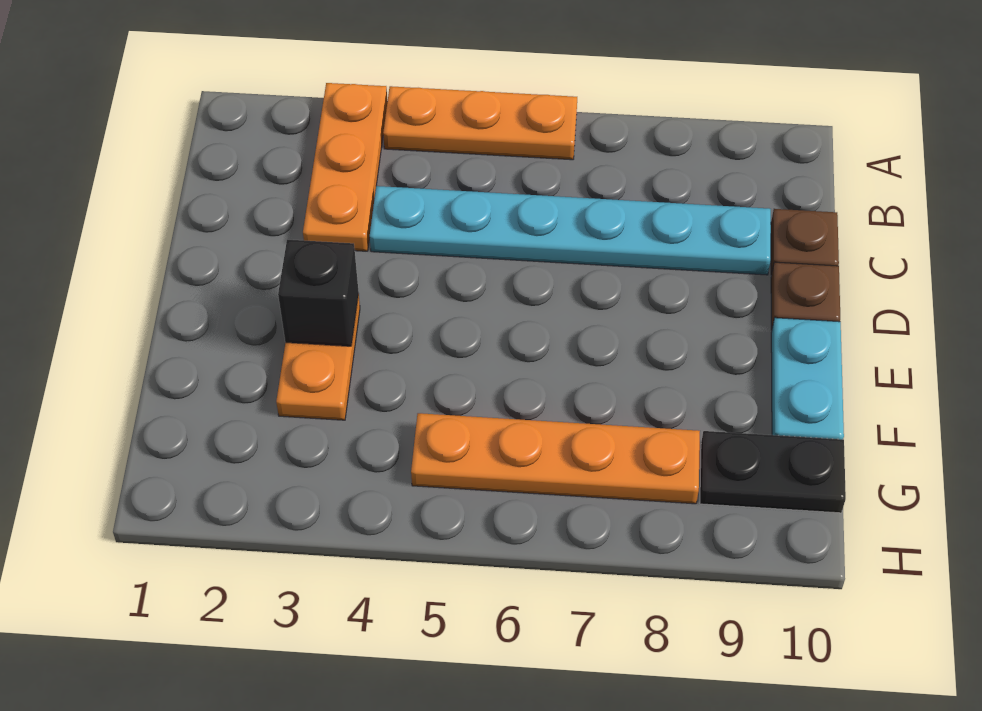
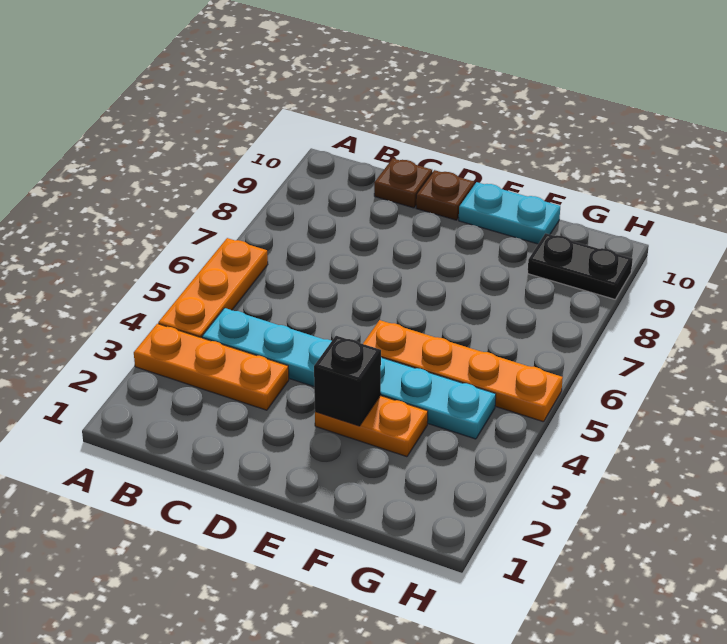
cyan plate C4:C9 level 1 -> cyan plate B4:G4 level 1
orange plate G5:G8 level 1 -> orange plate E5:H5 level 1
black plate G9:G10 level 1 -> black plate G9:H9 level 1

